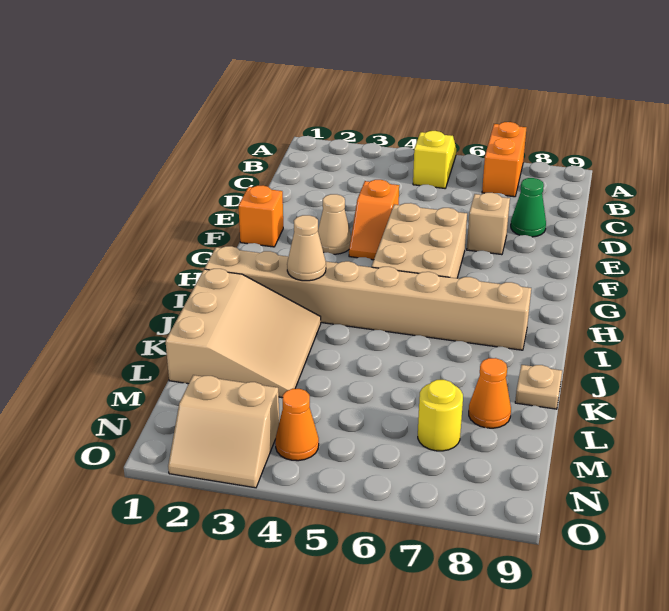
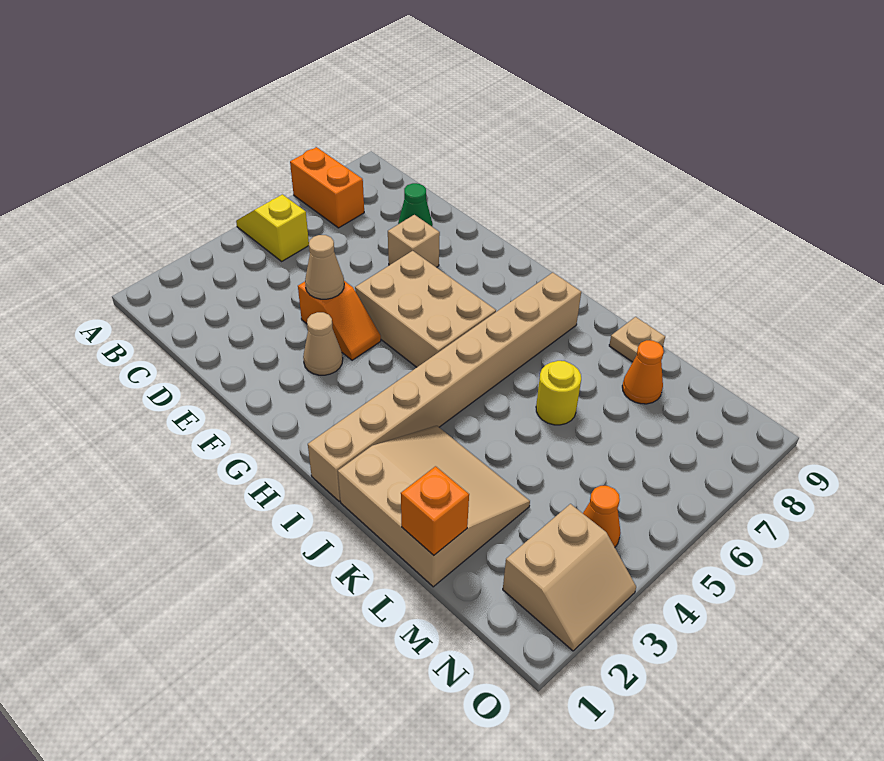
orange brick F1 level 1 -> orange brick L1 level 2
tan cone I3 level 2 -> tan cone E4 level 2
yellow round brick M7 level 1 -> yellow round brick K6 level 1

